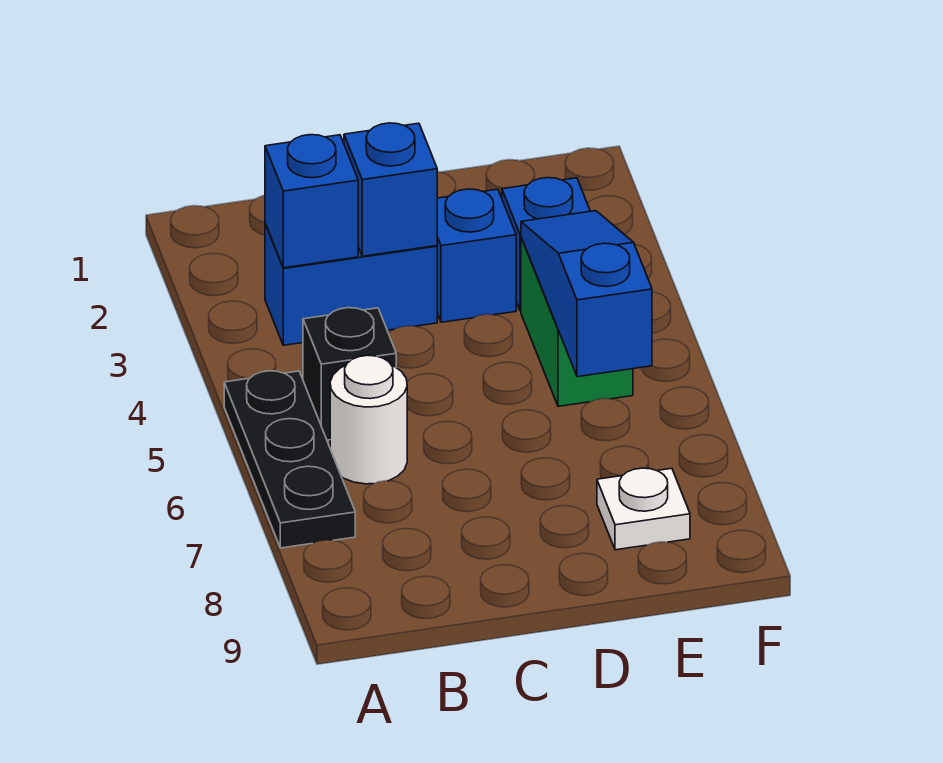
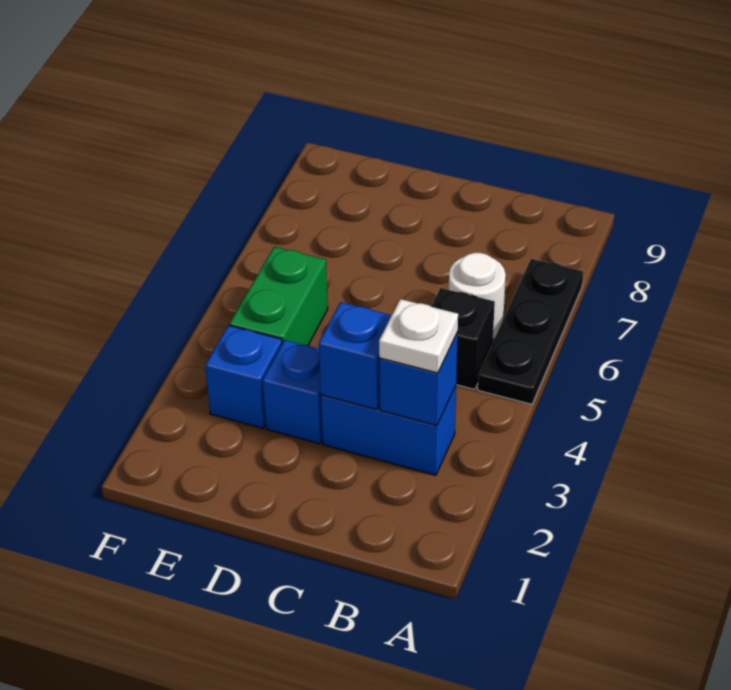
blue slope E4:E6 level 2 top 6 -> none
white plate E8 level 1 -> white plate B3 level 3

